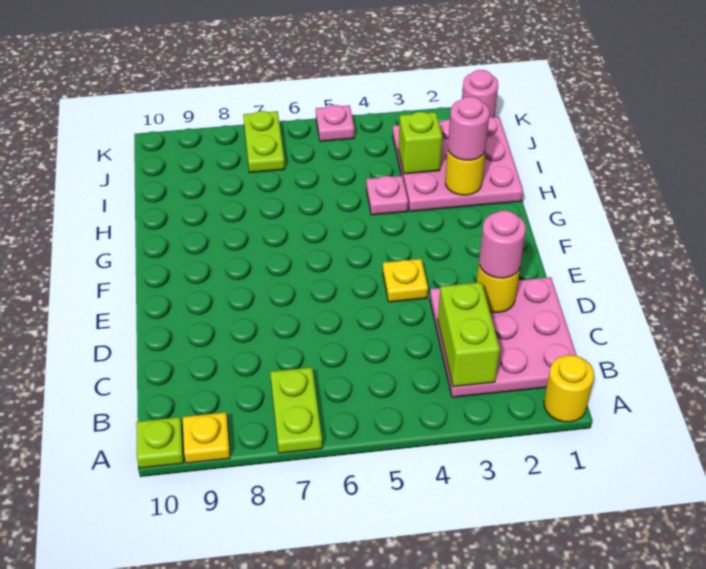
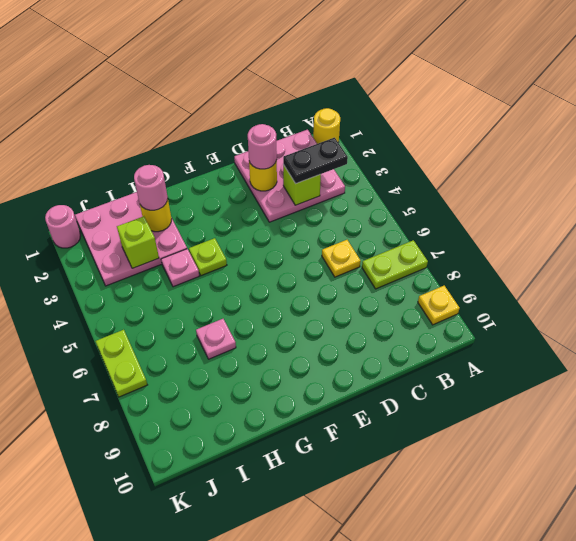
lime plate A10 level 1 -> lime plate G4 level 1
lime brick B3:C3 level 2 -> lime brick C3 level 2
none -> black plate B3:C3 level 3
yellow plate E4 level 1 -> yellow plate C6 level 1
lime plate J7:K7 level 1 -> lime plate K6:K7 level 1
pink plate K5 level 1 -> pink plate H7 level 1

